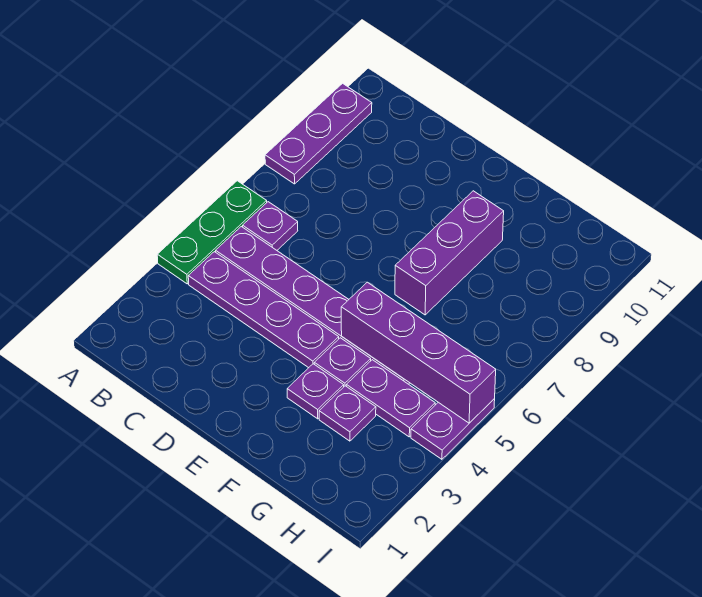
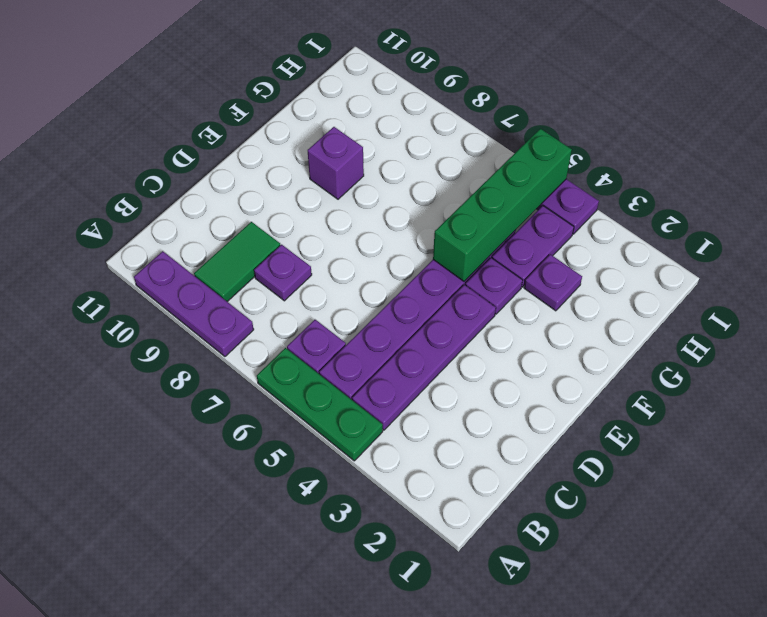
none -> green tile B9:C9 level 1
purple plate F3 level 1 -> purple plate C8 level 1
purple brick F5:I5 level 2 -> green brick F5:I5 level 2
purple brick F7:F9 level 1 -> purple brick F9 level 1

